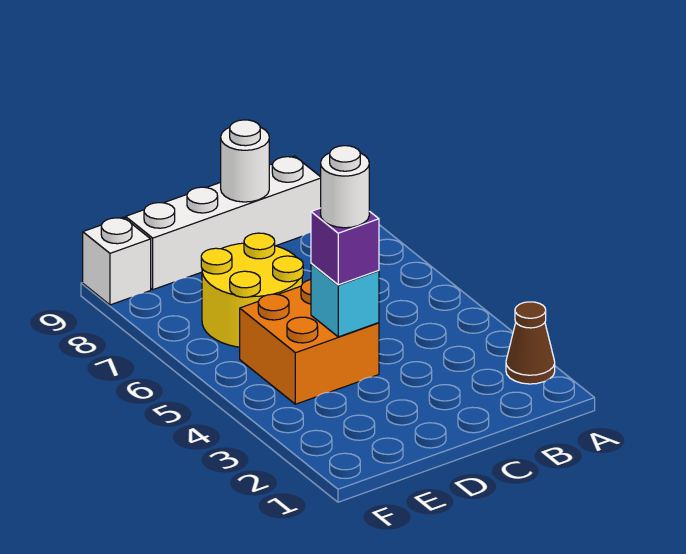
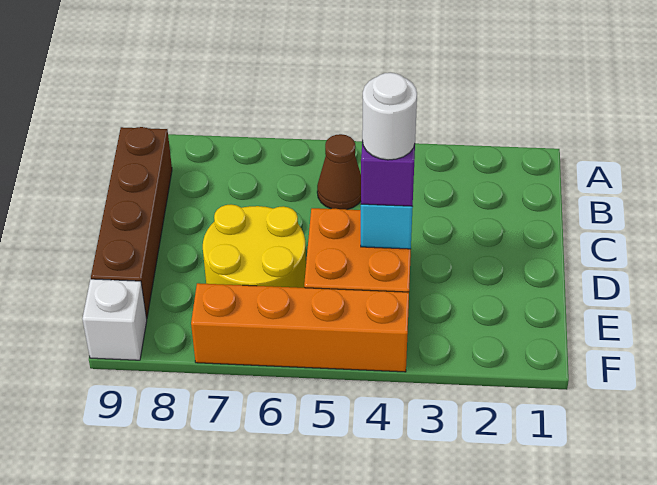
brown cone A2 level 1 -> brown cone B5 level 1
white brick B9:E9 level 1 -> brown brick B9:E9 level 1
white round brick C9 level 2 -> none
none -> orange brick F4:F7 level 1

